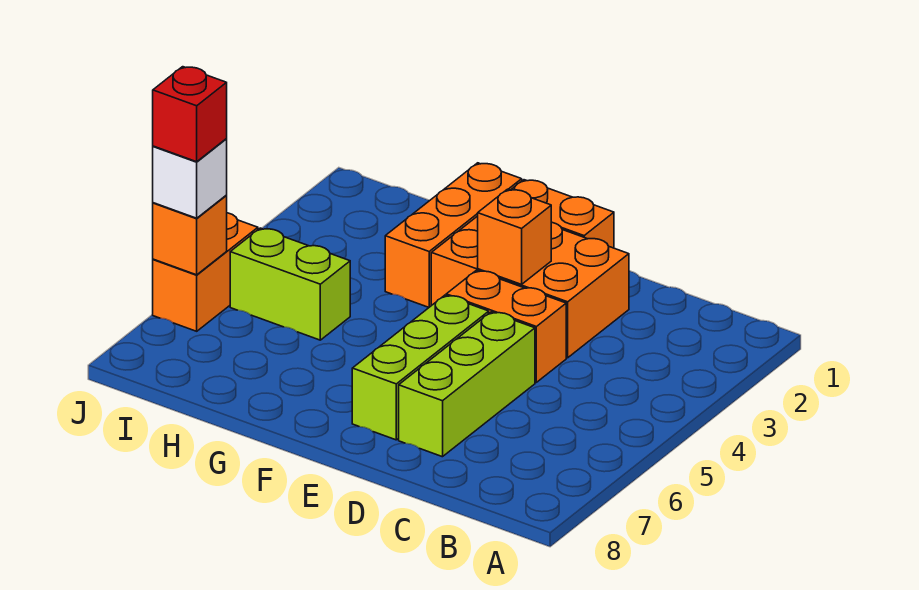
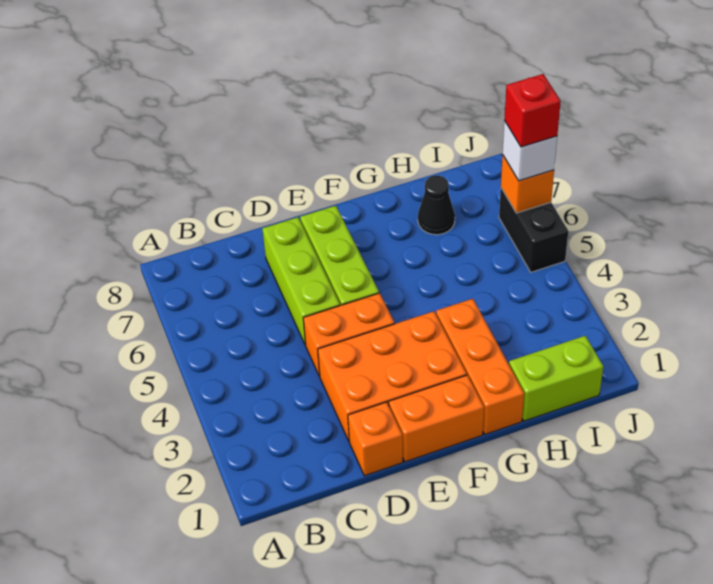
orange brick E3 level 2 -> orange brick D1 level 1
lime brick H5:I5 level 1 -> lime brick H1:I1 level 1
none -> black cone H7 level 1
orange brick J5:J6 level 1 -> black brick J5:J6 level 1

